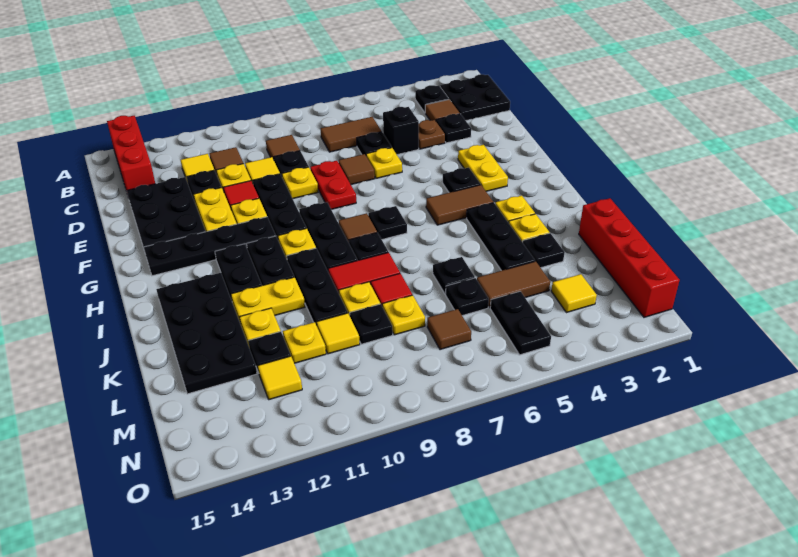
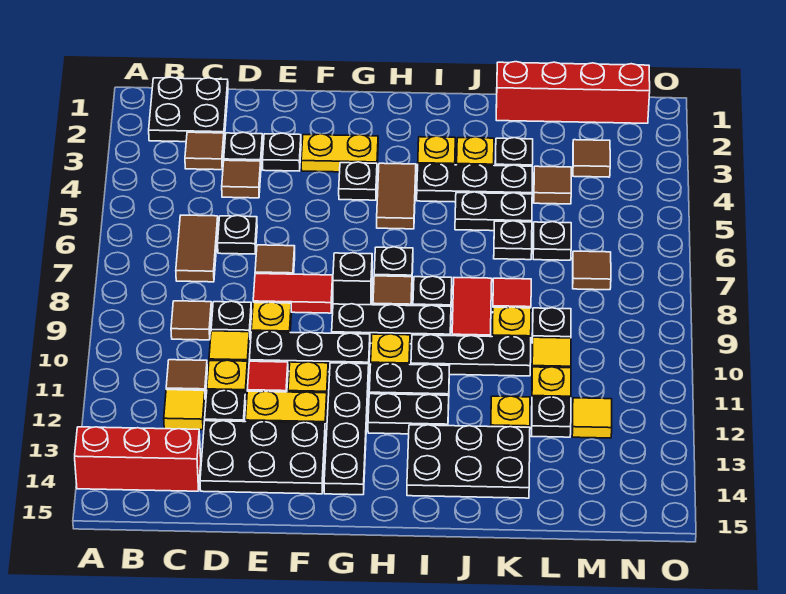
black plate B3 level 1 -> black plate E3 level 1
brown plate D4 level 1 -> brown tile D4 level 1
black brick D5 level 1 -> black brick G8 level 1
yellow plate E6 level 1 -> none
red plate E8:F8 level 1 -> red tile E8:F8 level 1
black plate I13:L14 level 1 -> black plate I13:K14 level 1
yellow plate J11:J12 level 1 -> none
brown tile L4:L5 level 1 -> brown tile L4 level 1
yellow plate L8 level 1 -> none
yellow tile M3 level 1 -> brown tile M3 level 1
black plate M5:N5 level 1 -> black plate J5:K5 level 1

